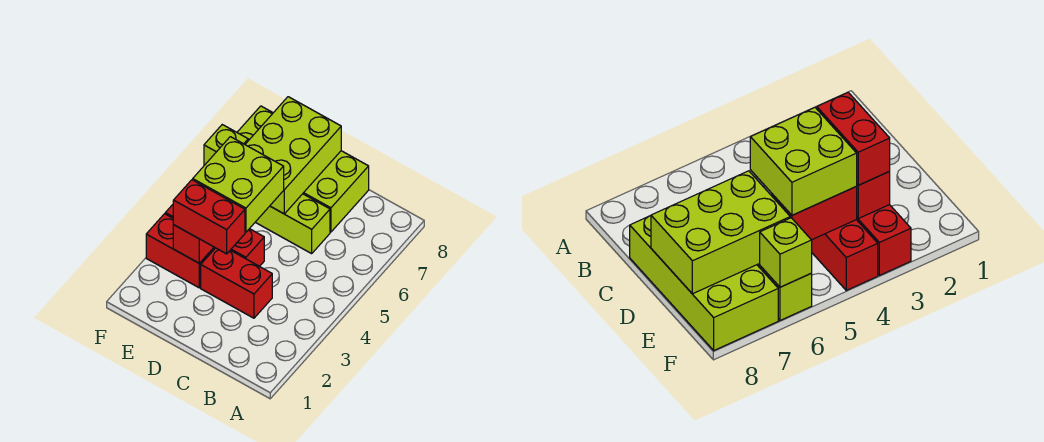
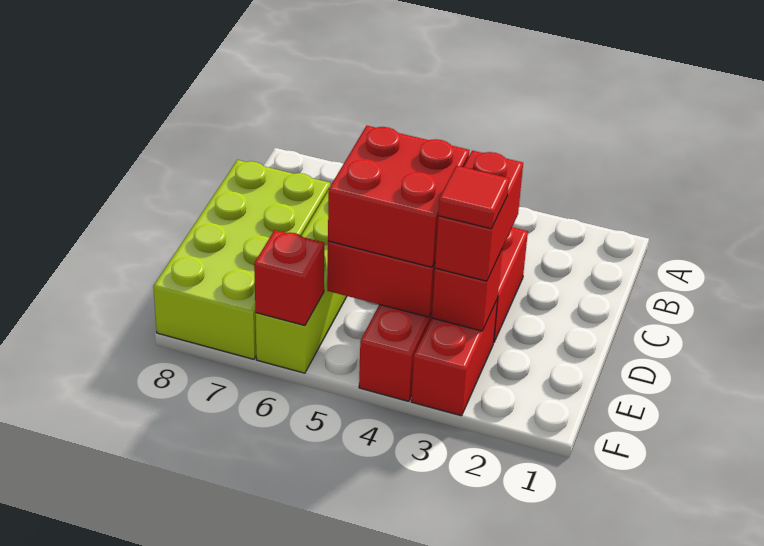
lime brick D4:E5 level 3 -> red brick D4:E5 level 3
lime brick D6:E8 level 2 -> none
none -> red tile E3 level 4
lime brick F6 level 2 -> red brick F6 level 2

